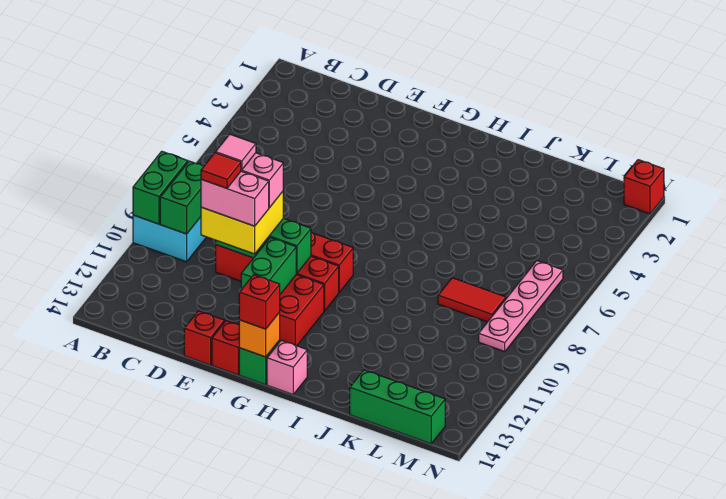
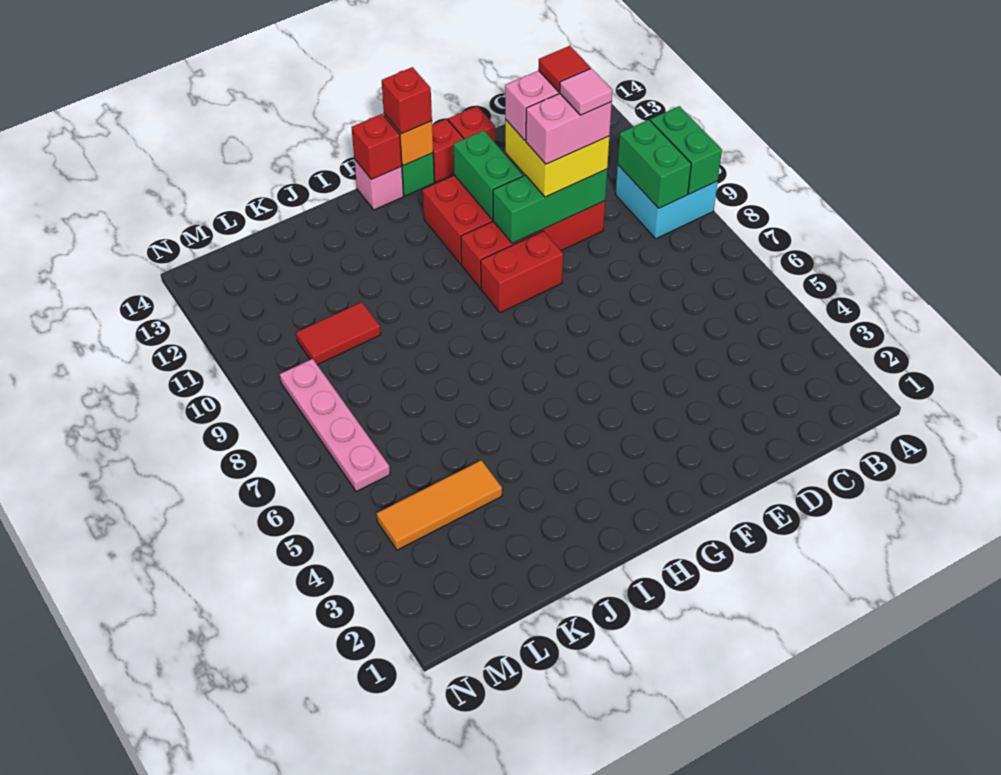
none -> orange tile K4:M4 level 1
red tile K8:L8 level 1 -> red tile K10:L10 level 1
green brick K14:M14 level 1 -> none
red brick N1 level 1 -> red brick H14 level 2

